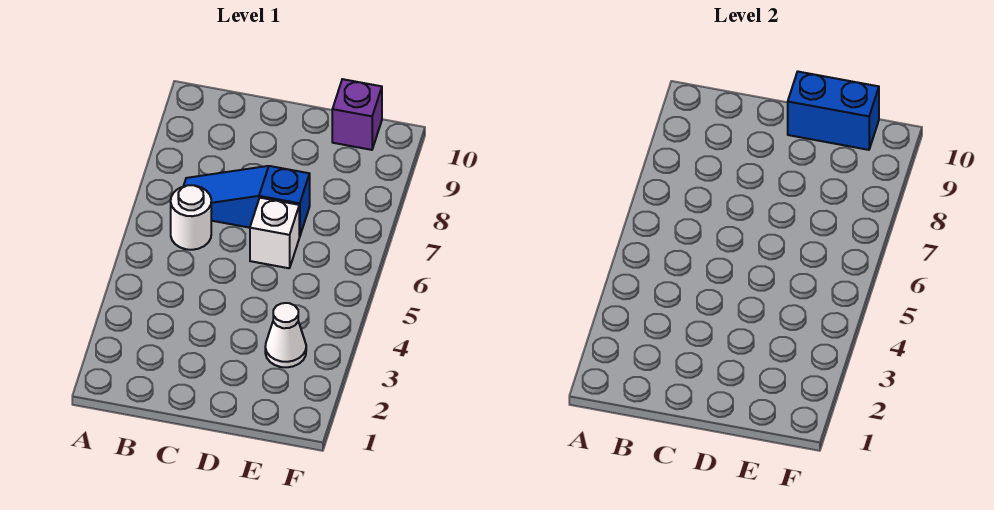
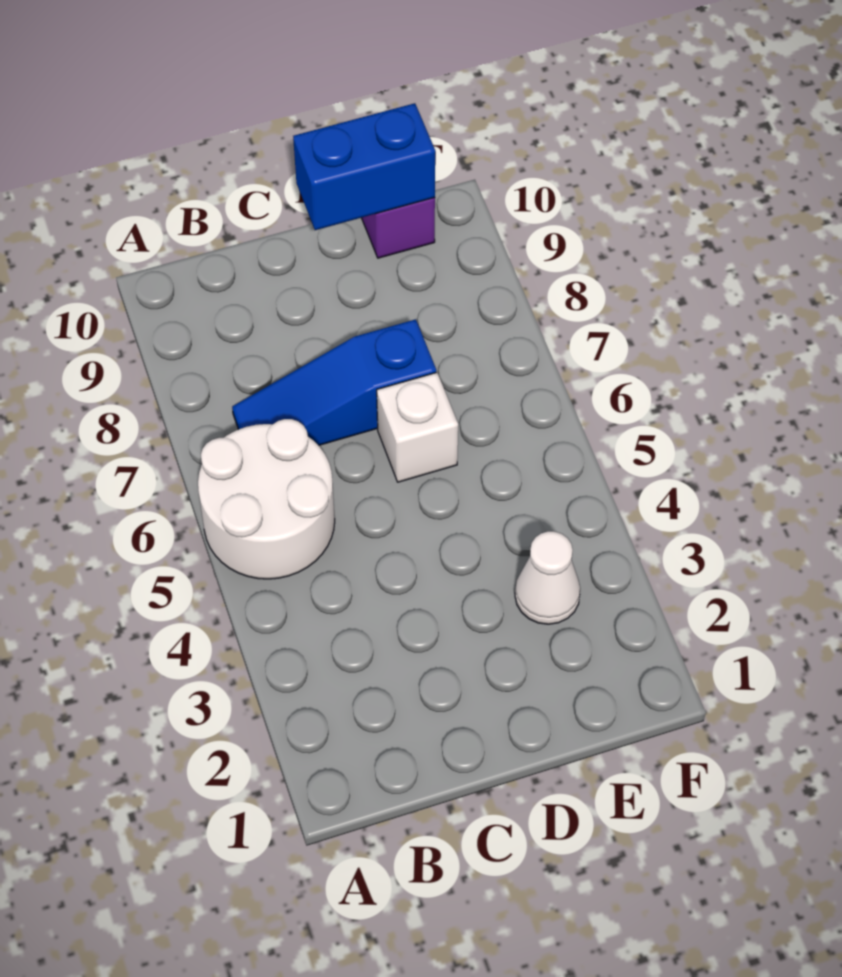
white round brick B6 level 1 -> white round brick A5:B6 level 1

